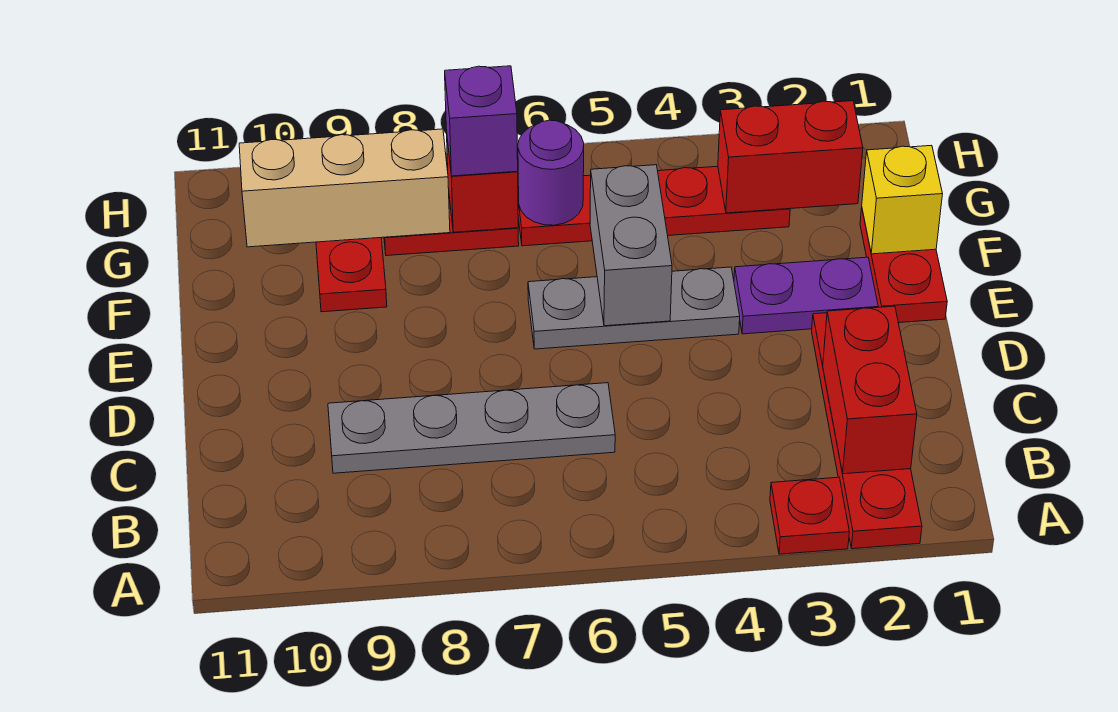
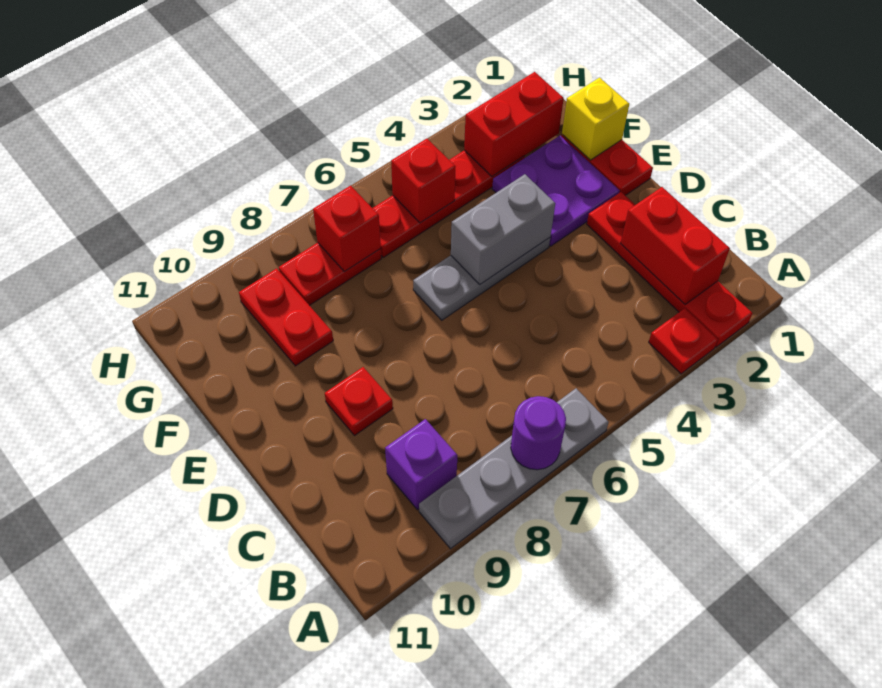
grey plate C6:C9 level 1 -> grey plate A6:A9 level 1
none -> red plate D9 level 1
purple plate E2:E3 level 1 -> purple plate E2:F3 level 1
grey brick E5:F5 level 2 -> grey brick E4:E5 level 2
none -> red brick G5 level 2
purple round brick G6 level 2 -> purple round brick A7 level 2
purple brick G7 level 3 -> purple brick B9 level 1
tan brick G8:G10 level 2 -> none

